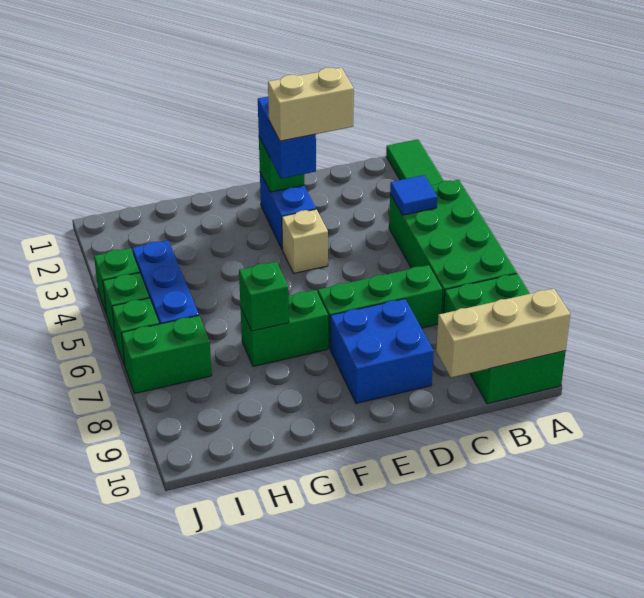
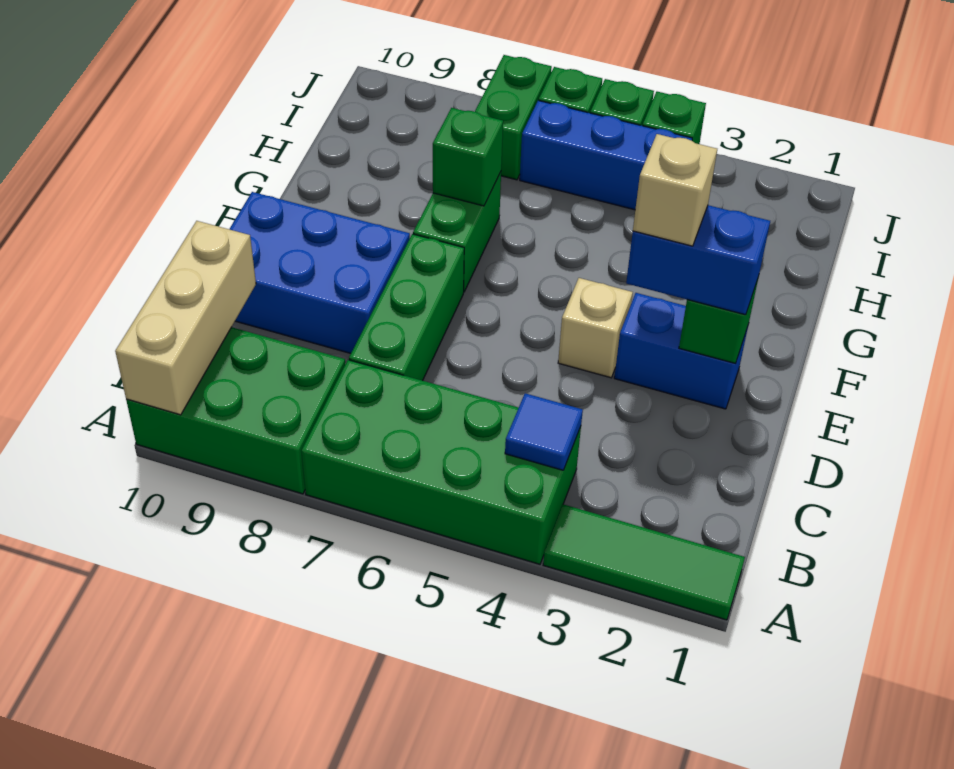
tan brick D3:E3 level 4 -> tan brick E3 level 4
blue brick D8:E9 level 1 -> blue brick D8:E10 level 1

